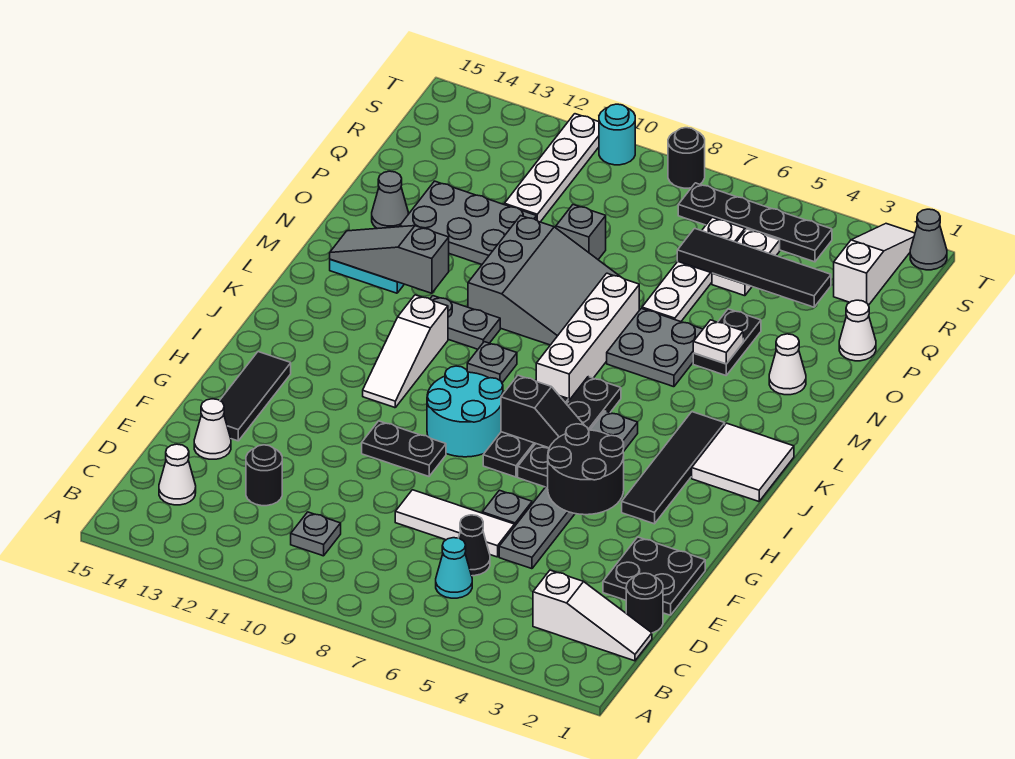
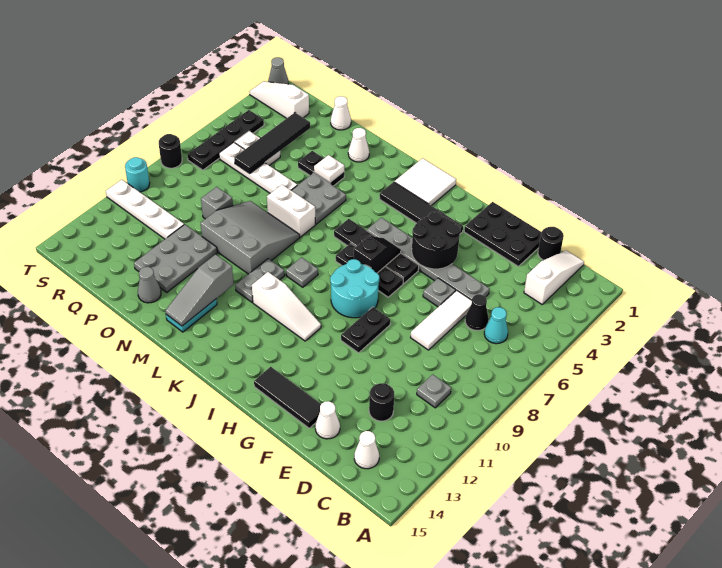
black plate E1:F2 level 1 -> black plate E1:G2 level 1
white brick K7:N7 level 1 -> white brick M7:N7 level 1

